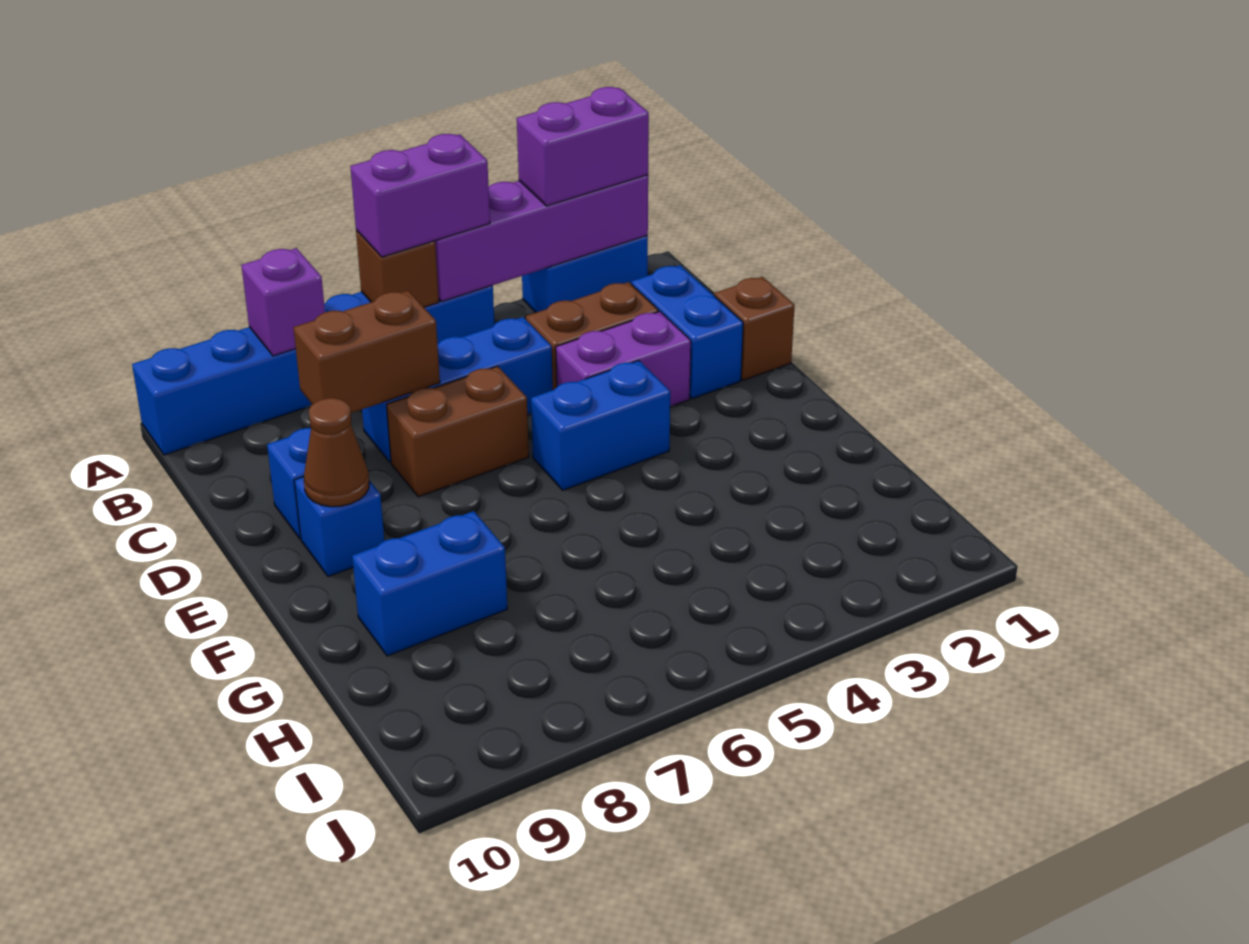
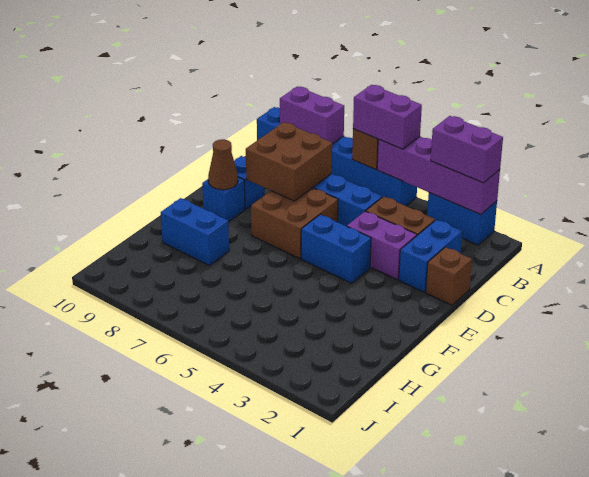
purple brick A8 level 2 -> purple brick A8:A9 level 2
brown brick C7:C8 level 2 -> brown brick C7:D8 level 2
brown brick D6:D7 level 1 -> brown brick D6:E7 level 1

